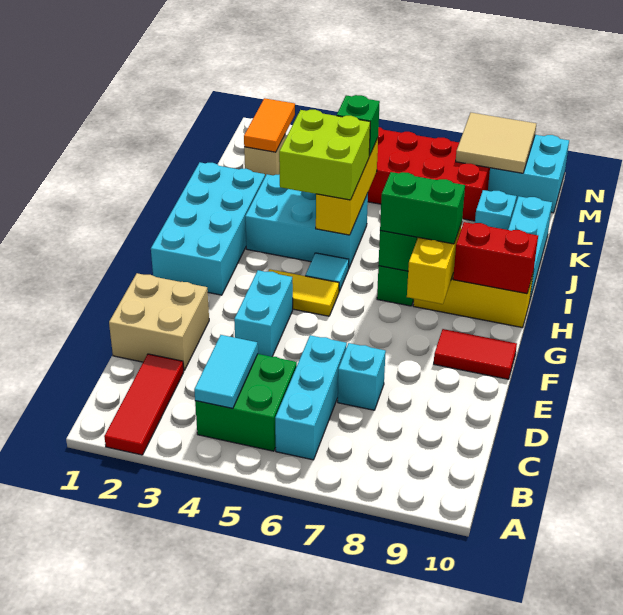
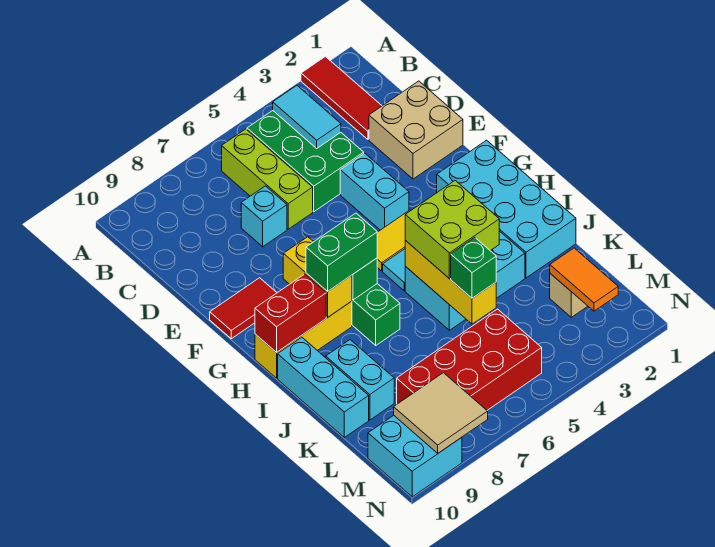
green brick B4:C5 level 1 -> green brick B4:D5 level 1
cyan brick B6:D6 level 1 -> lime brick B6:D6 level 1
cyan brick K9 level 1 -> cyan brick J9:K9 level 1

